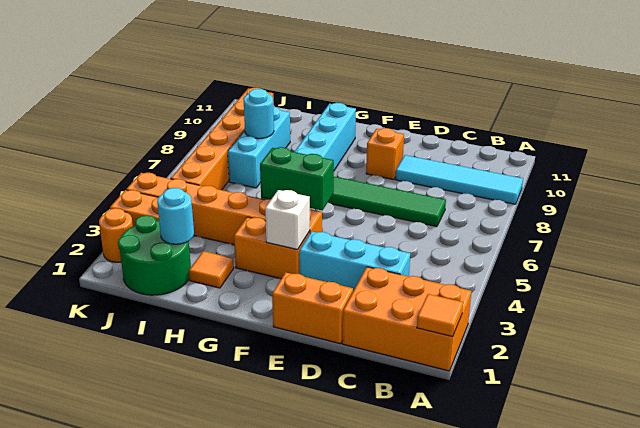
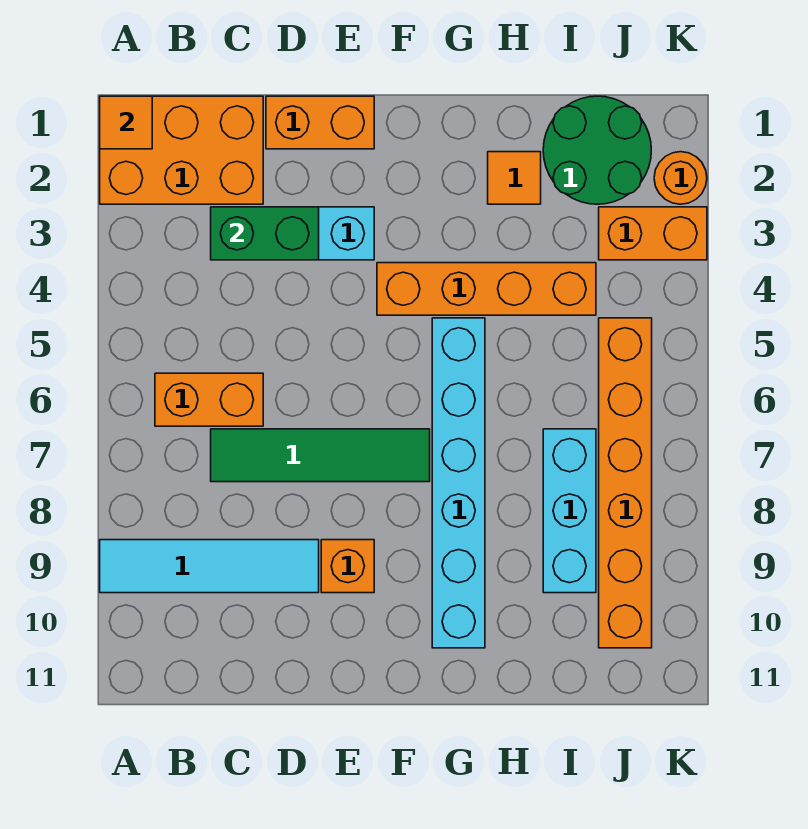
orange brick F3:G3 level 1 -> orange brick B6:C6 level 1
white brick F3 level 2 -> none
orange brick F4:K4 level 1 -> orange brick F4:I4 level 1
green brick F5:G5 level 2 -> green brick C3:D3 level 2
cyan round brick I2 level 2 -> none
cyan round brick I8 level 2 -> none

